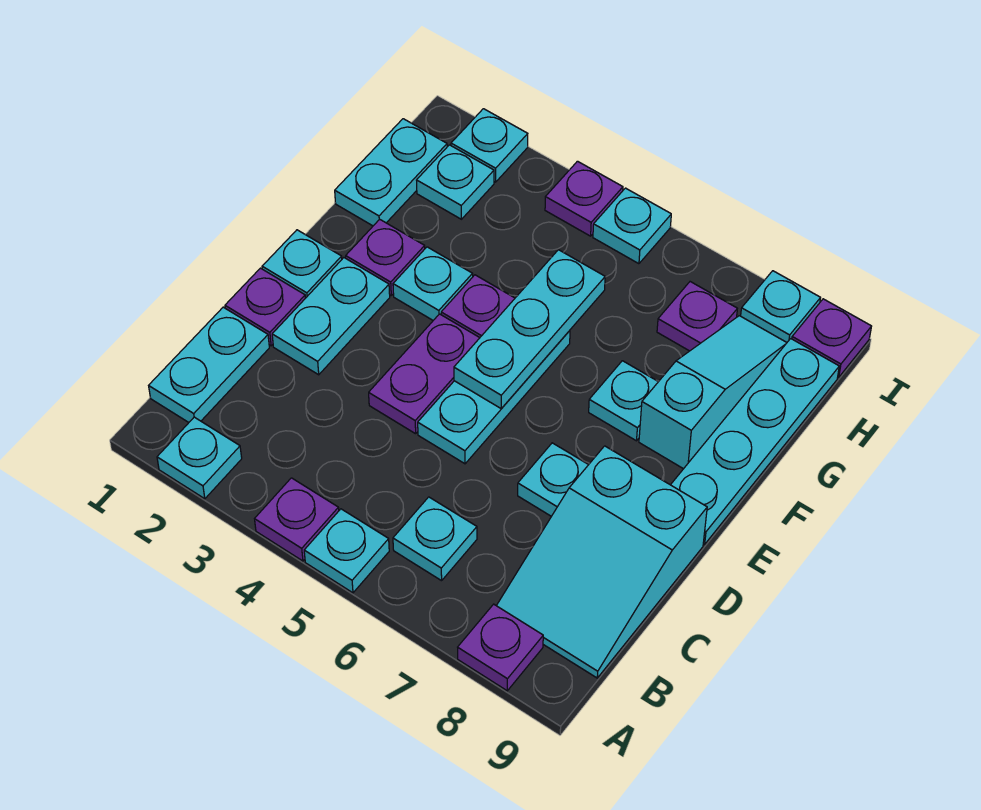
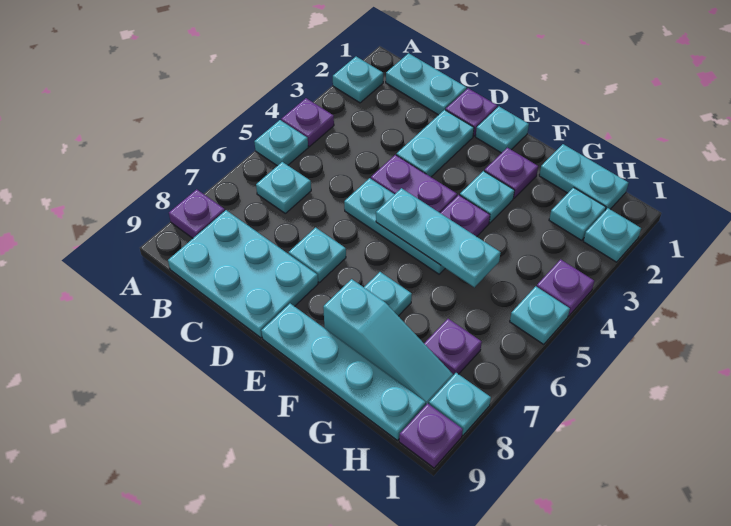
cyan slope B8:D9 level 1 top D -> cyan plate B8:D9 level 1
cyan plate D2:E2 level 1 -> cyan plate D2:D3 level 1

